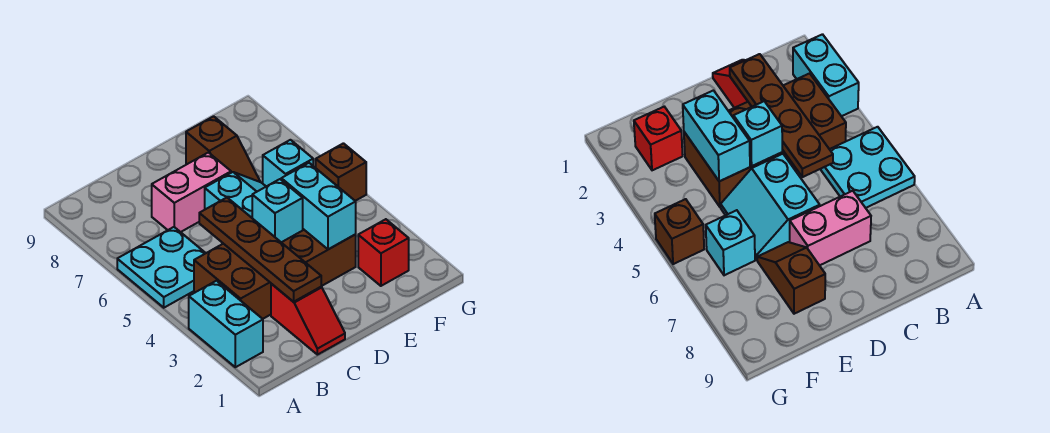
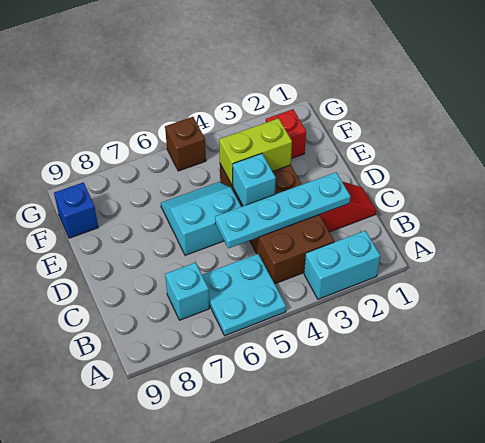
brown plate C2:C5 level 2 -> cyan plate C2:C5 level 2
pink brick C7:D7 level 1 -> none
cyan brick E3:E4 level 2 -> lime brick E3:E4 level 2
brown slope E7:E8 level 1 top 8 -> none
cyan brick F6 level 1 -> cyan brick B7 level 1
none -> blue brick F9 level 1

